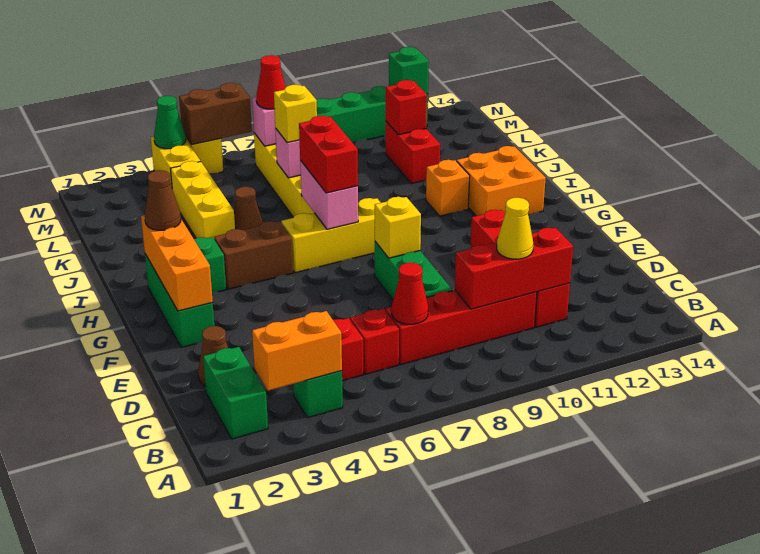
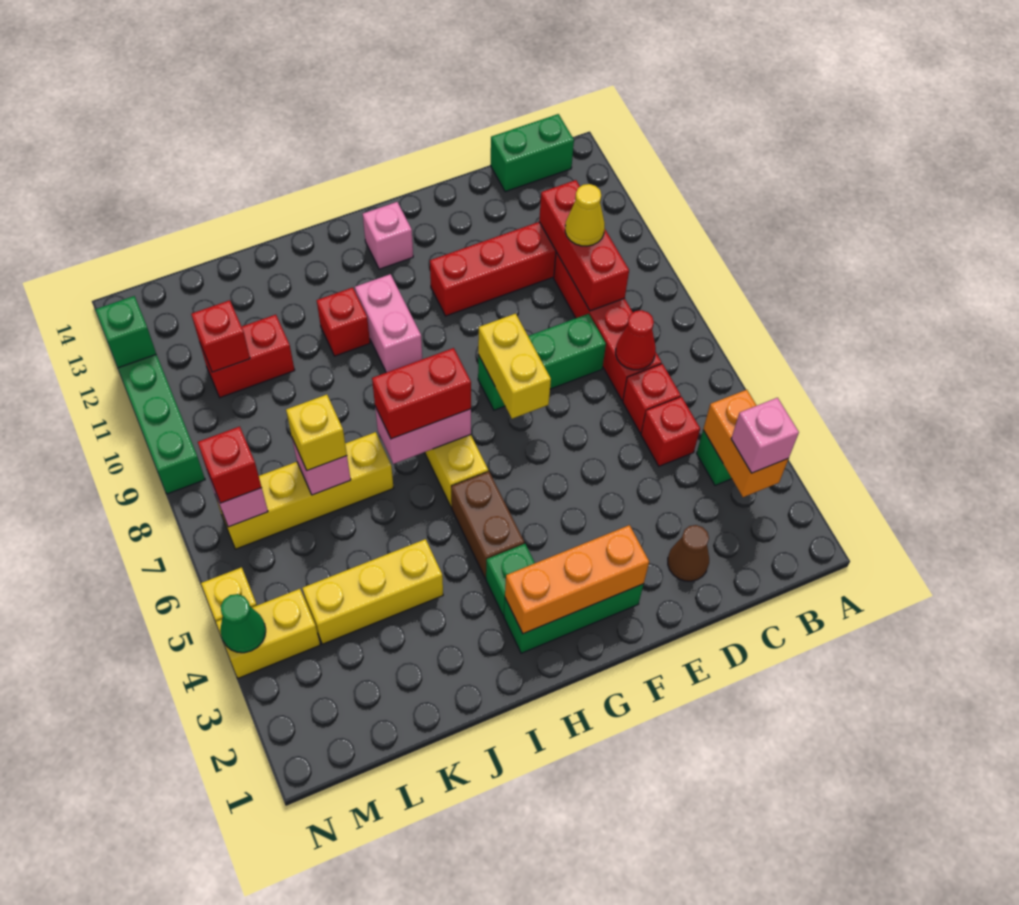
green brick B2:C2 level 1 -> green brick B14:C14 level 1
none -> pink brick B3 level 3
yellow brick F8 level 2 -> yellow brick F7:F8 level 2
none -> pink brick G13 level 1
brown cone H2 level 3 -> none
none -> pink brick H10:H11 level 1
orange brick H12:I13 level 1 -> none
orange brick I11 level 1 -> red brick I11 level 1
brown cone J5 level 1 -> none
red cone M7 level 3 -> red brick M7 level 3
brown brick N5:N6 level 2 -> none

